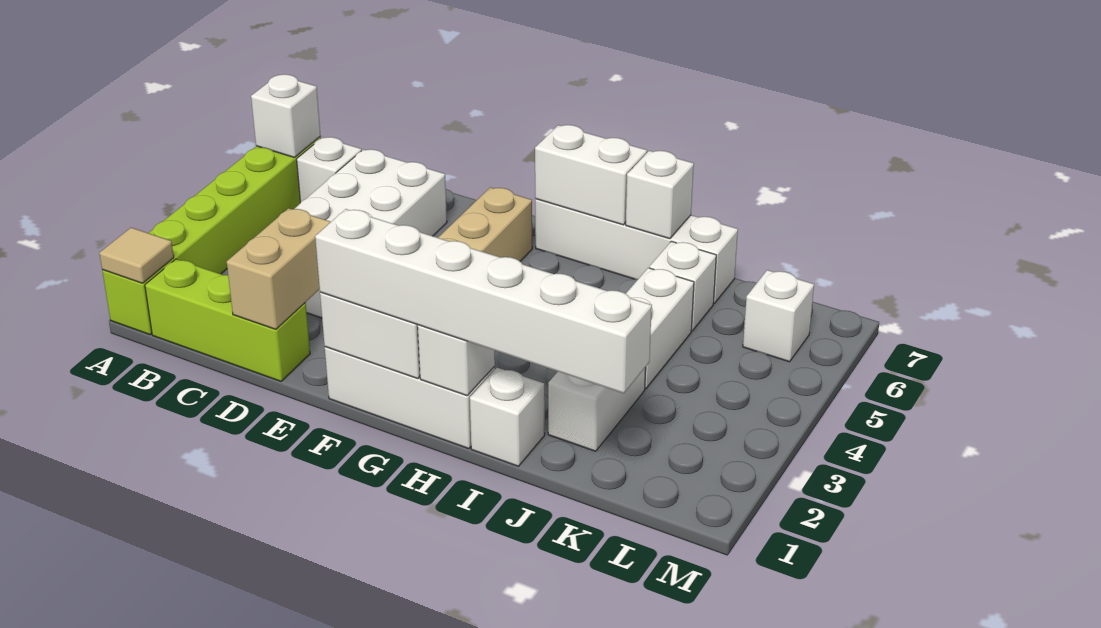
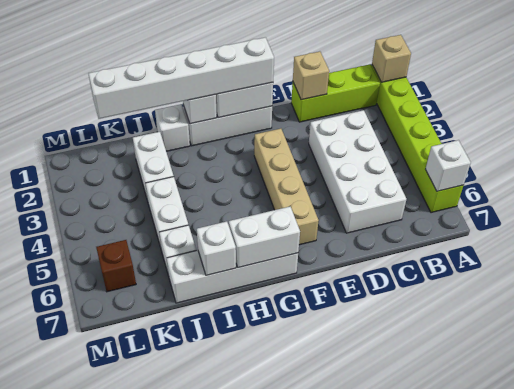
tan tile A1 level 2 -> tan brick A1 level 2
white brick B6 level 1 -> none
tan brick D1:D2 level 2 -> tan brick D1 level 2
white brick L6 level 1 -> brown brick L6 level 1

